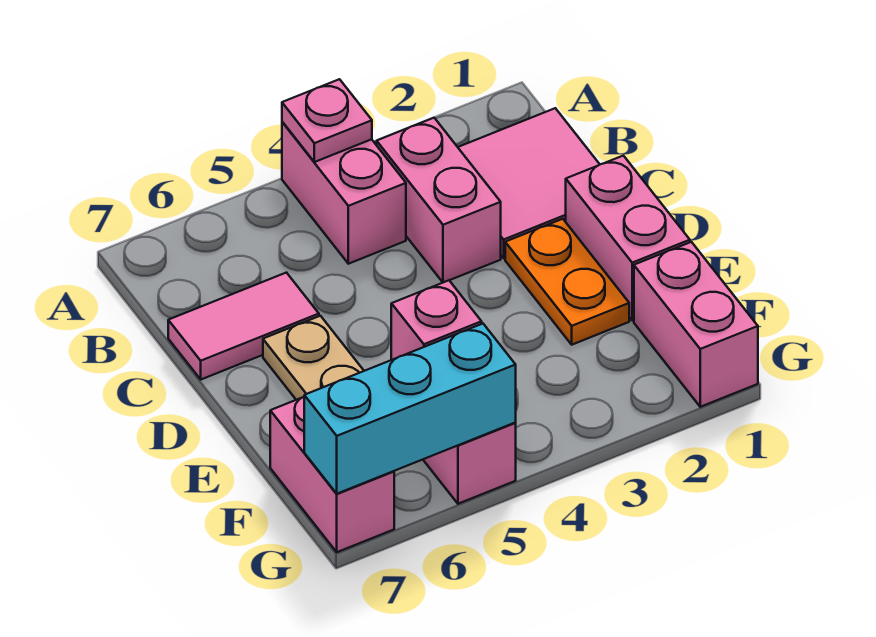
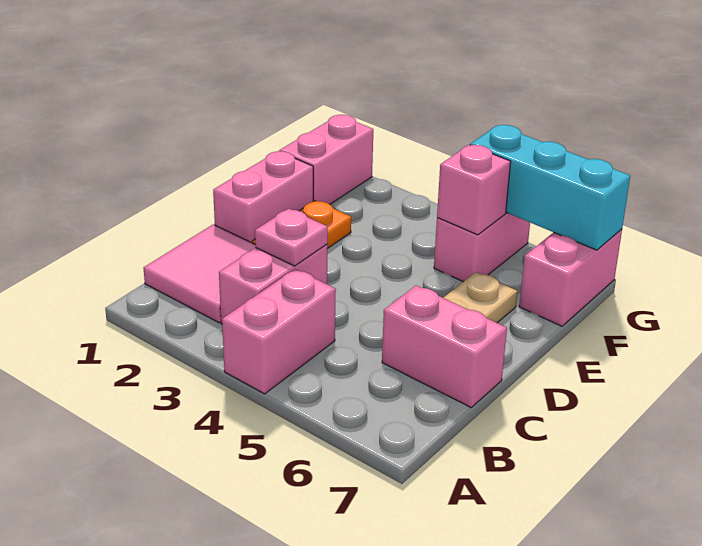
pink plate A4 level 2 -> pink plate C3 level 2
pink tile C6:C7 level 1 -> pink brick C6:C7 level 1

